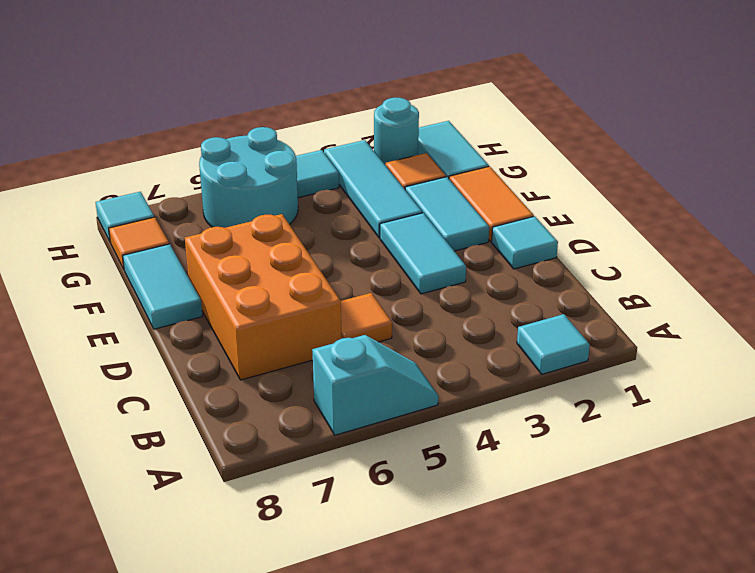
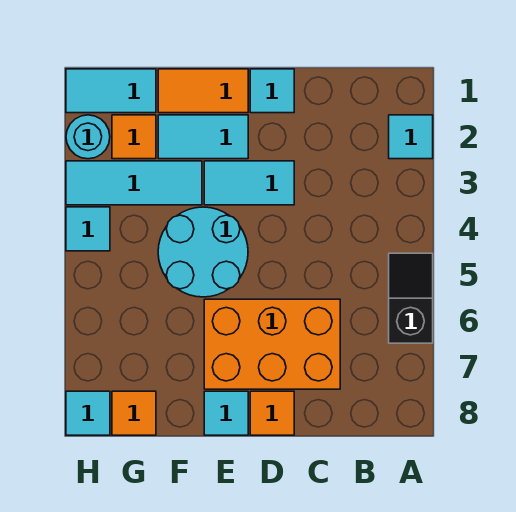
cyan slope A5:A6 level 1 top 6 -> black slope A5:A6 level 1 top 6
orange tile C5 level 1 -> orange tile D8 level 1
cyan tile E8:F8 level 1 -> cyan tile E8 level 1
cyan round brick G5:H6 level 1 -> cyan round brick E4:F5 level 1

